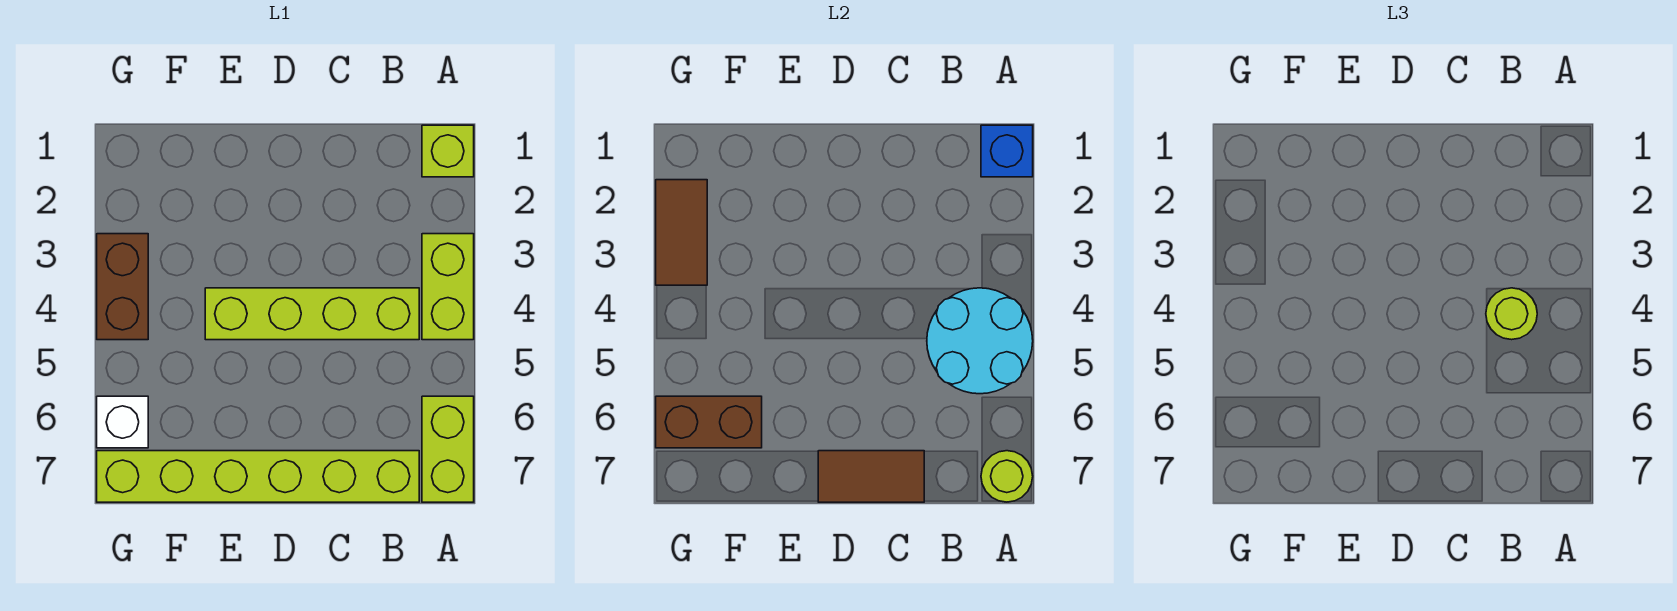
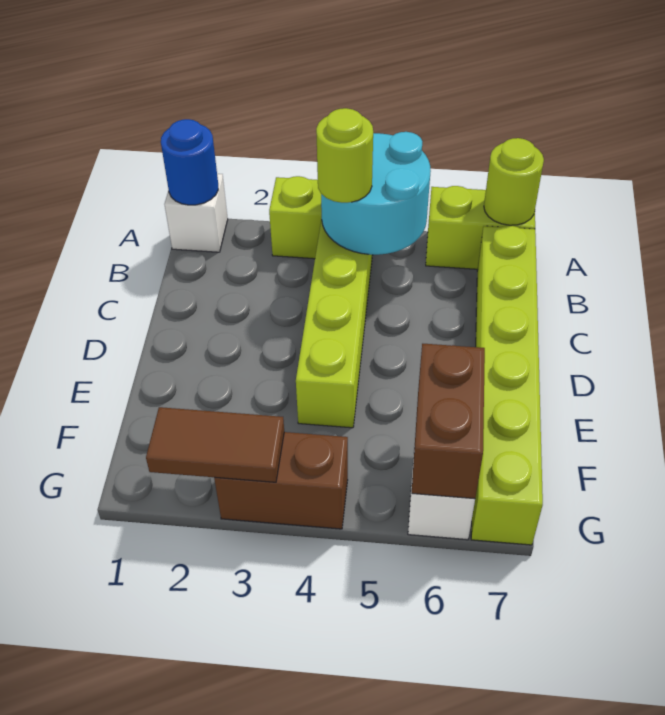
lime brick A1 level 1 -> white brick A1 level 1
blue brick A1 level 2 -> blue round brick A1 level 2
brown tile C7:D7 level 2 -> none

